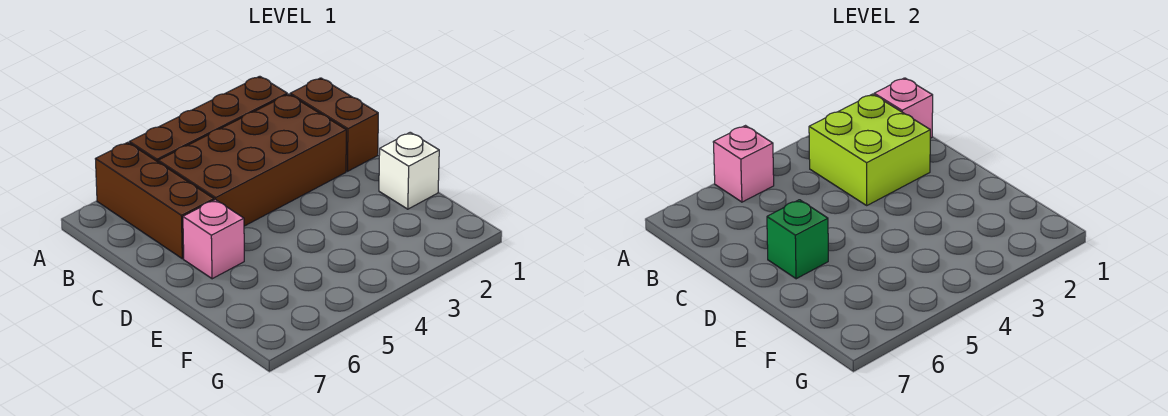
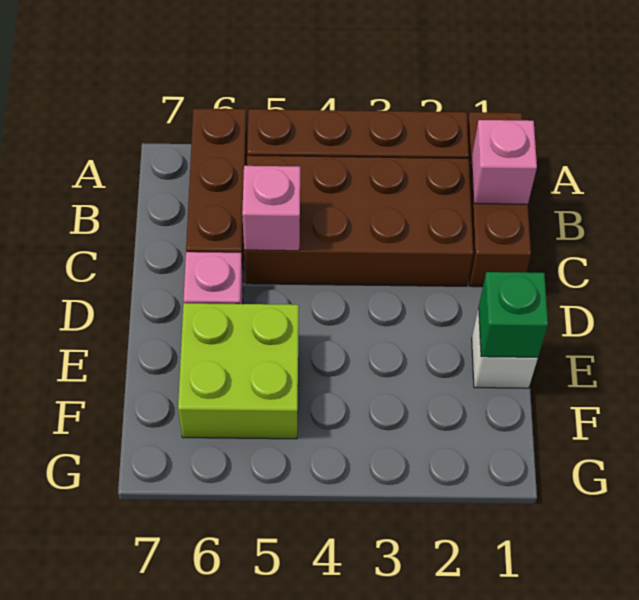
pink brick A5 level 2 -> pink brick C5 level 2
brown brick B1:C1 level 1 -> brown brick A1:C1 level 1
lime brick B2:C3 level 2 -> lime brick E5:F6 level 1
green brick D6 level 2 -> green brick E1 level 2

